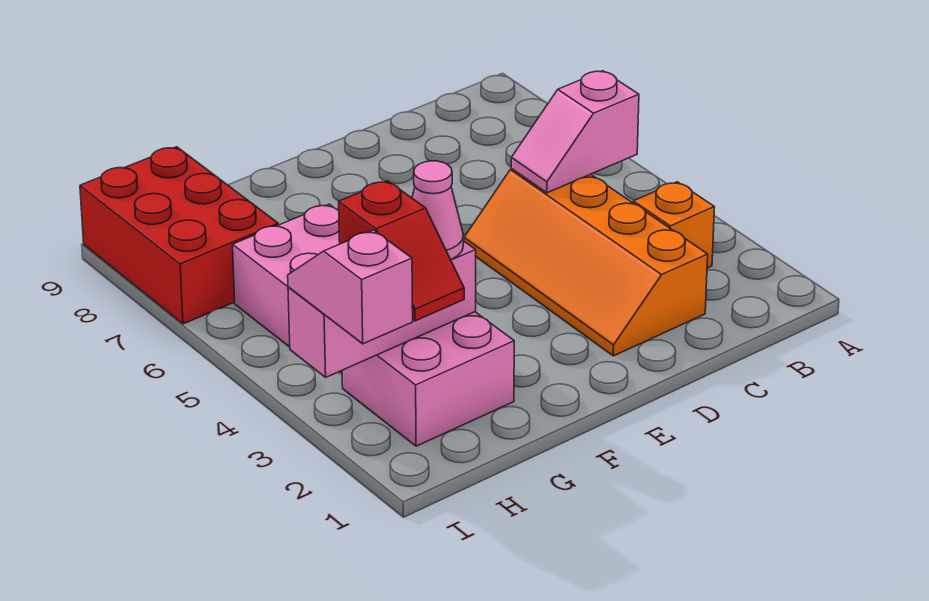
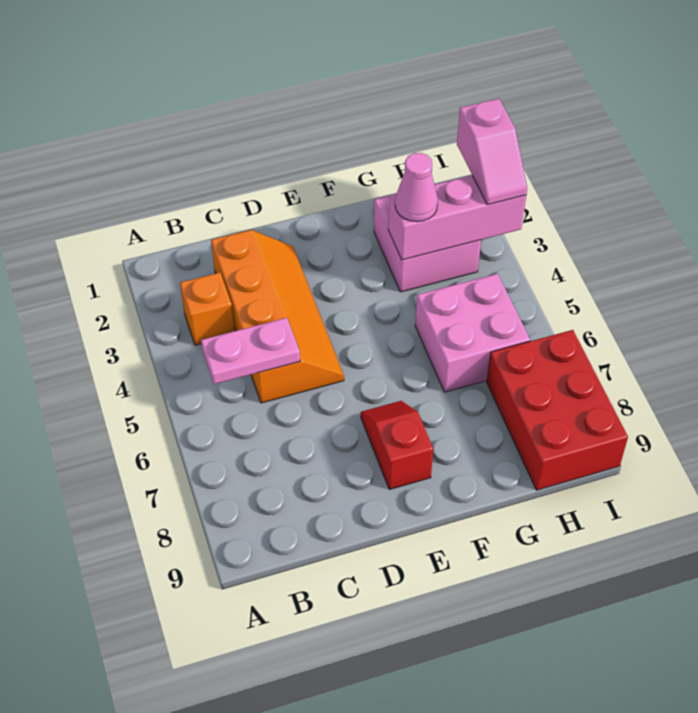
pink slope B5:C5 level 2 top B -> pink plate B5:C5 level 2
red slope H2:H3 level 3 top 3 -> red slope E7:E8 level 1 top 8

